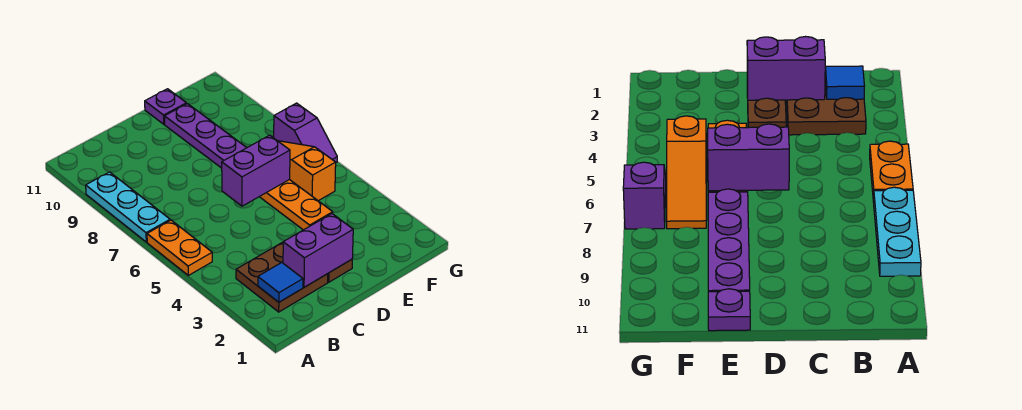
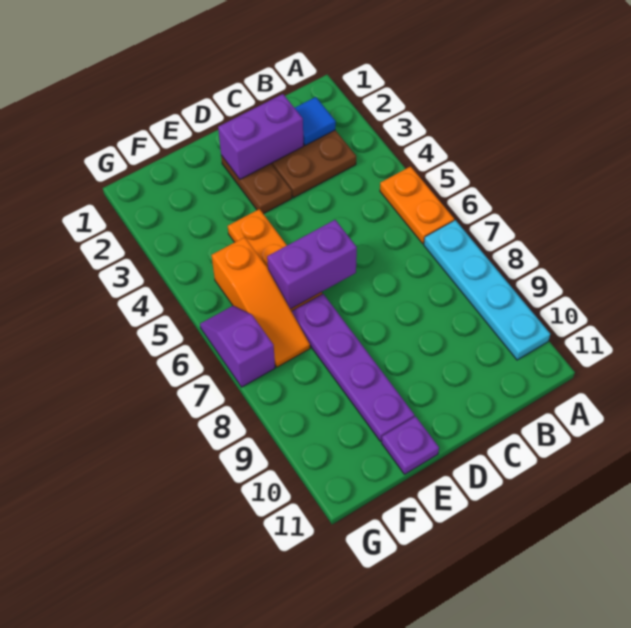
cyan plate A7:A9 level 1 -> cyan plate A7:A10 level 1

